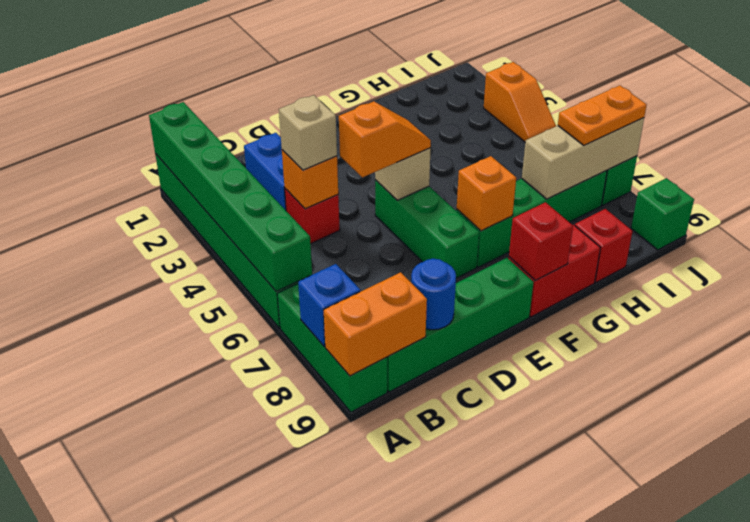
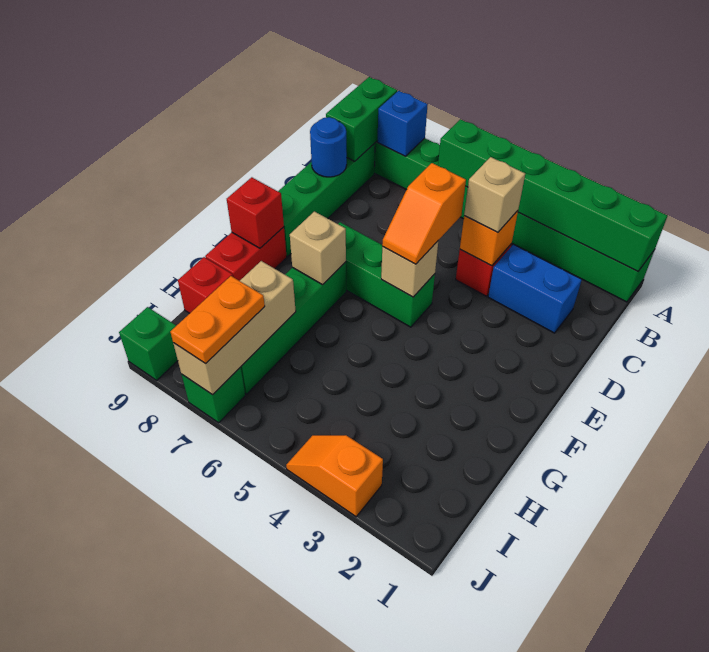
orange brick A9:B9 level 2 -> green brick A9:B9 level 2
orange brick F7 level 2 -> tan brick F7 level 2

